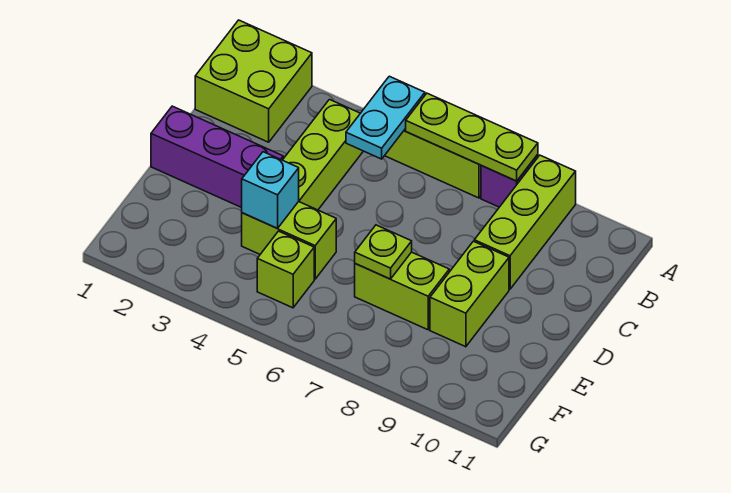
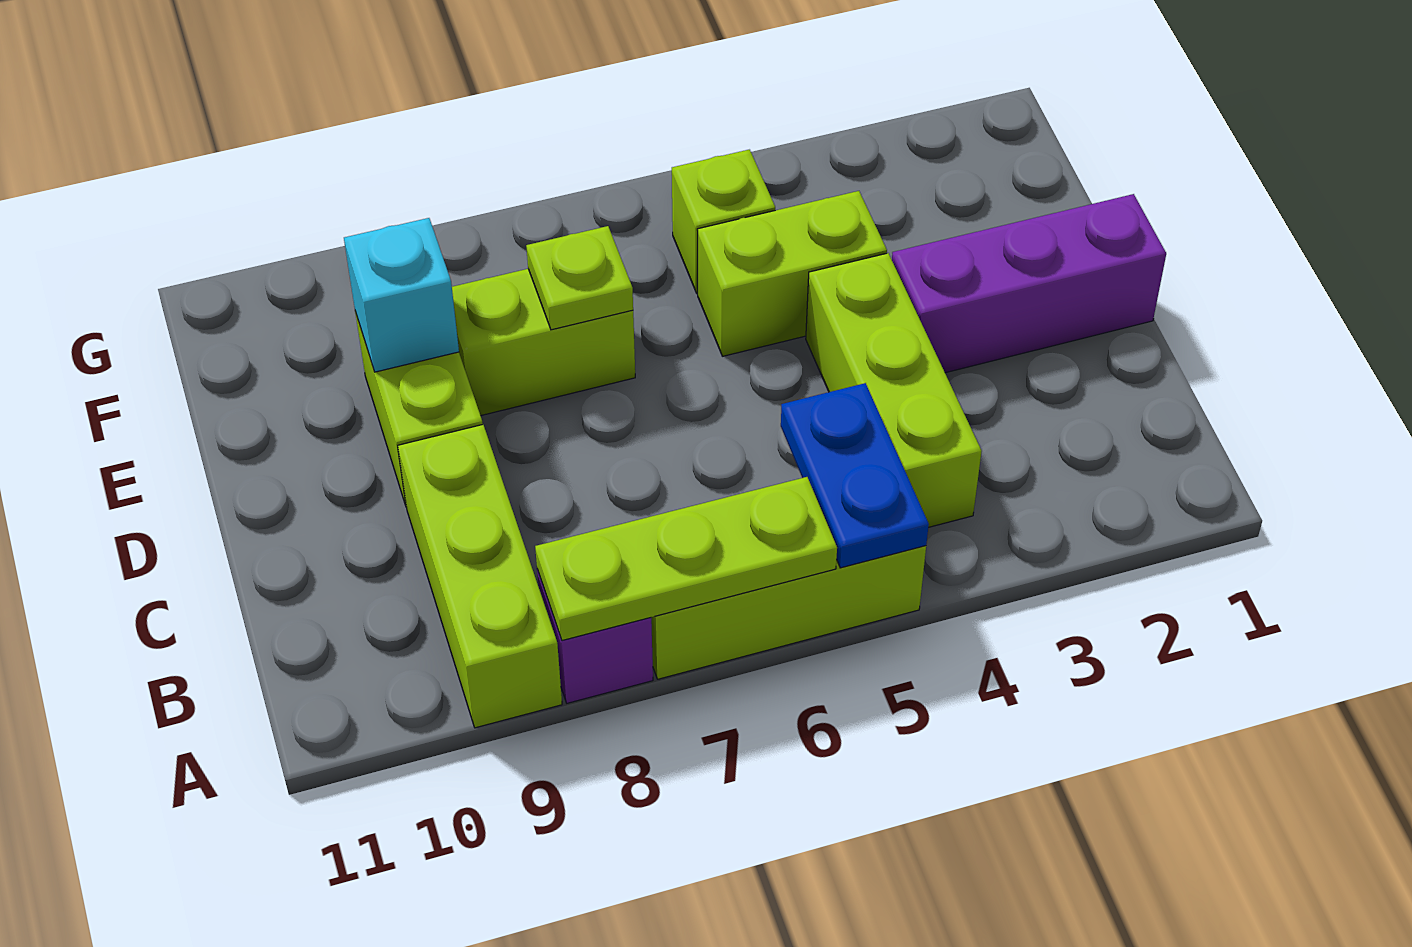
lime brick A1:B2 level 1 -> none
cyan plate A5:B5 level 2 -> blue plate A5:B5 level 2
cyan brick E4 level 2 -> cyan brick E9 level 2

